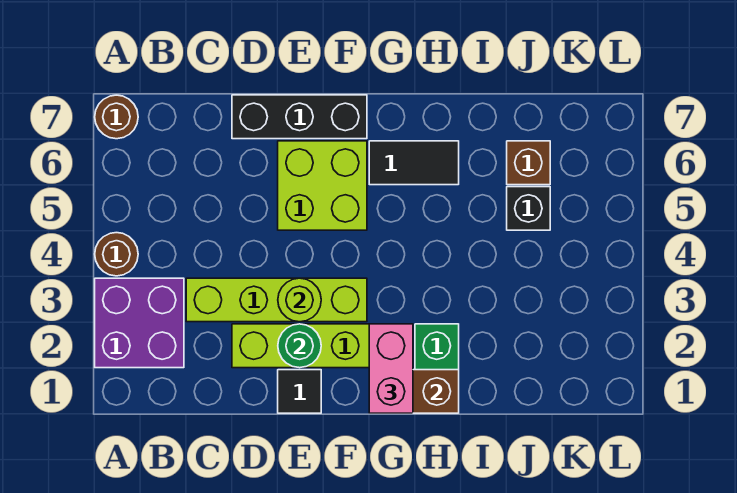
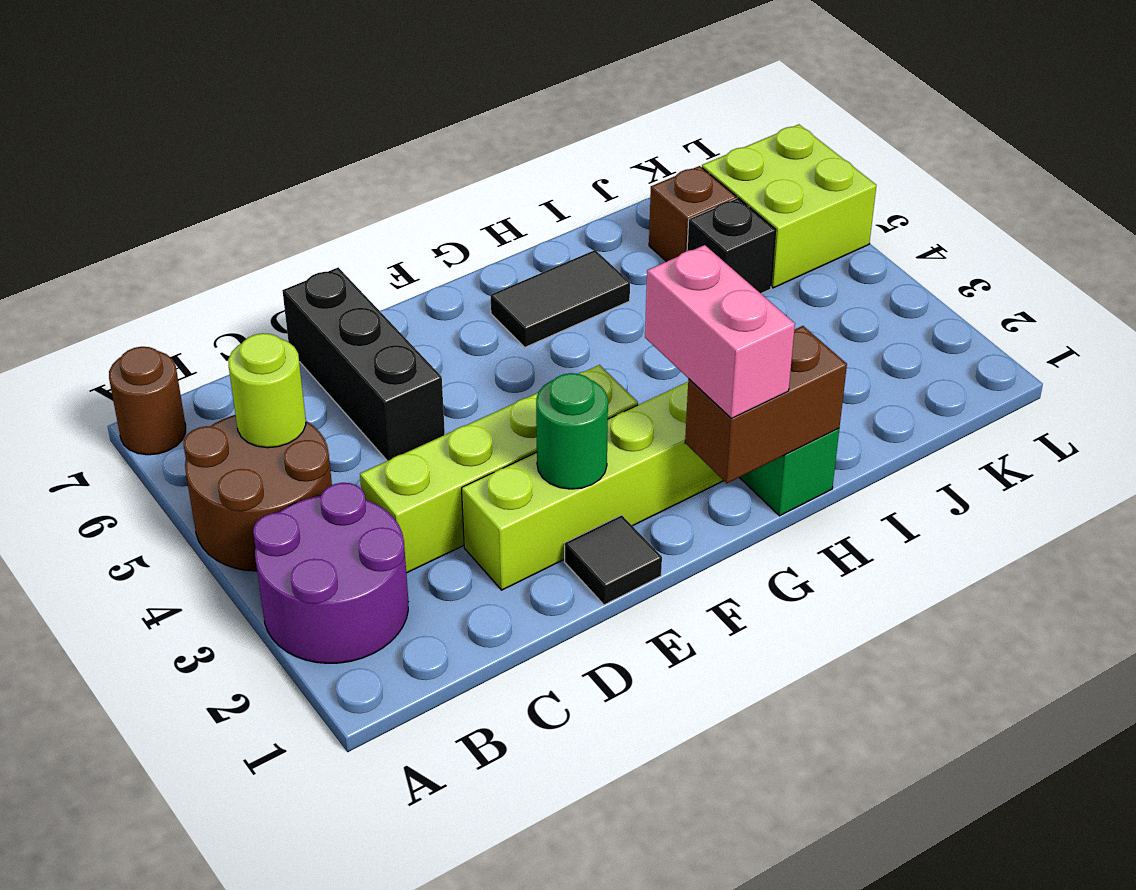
purple brick A2:B3 level 1 -> purple round brick A2:B3 level 1
brown round brick A4 level 1 -> brown round brick A4:B5 level 1
black brick D7:F7 level 1 -> black brick D5:D7 level 1
lime round brick E3 level 2 -> lime round brick B5 level 2
lime brick E5:F6 level 1 -> lime brick K5:L6 level 1

